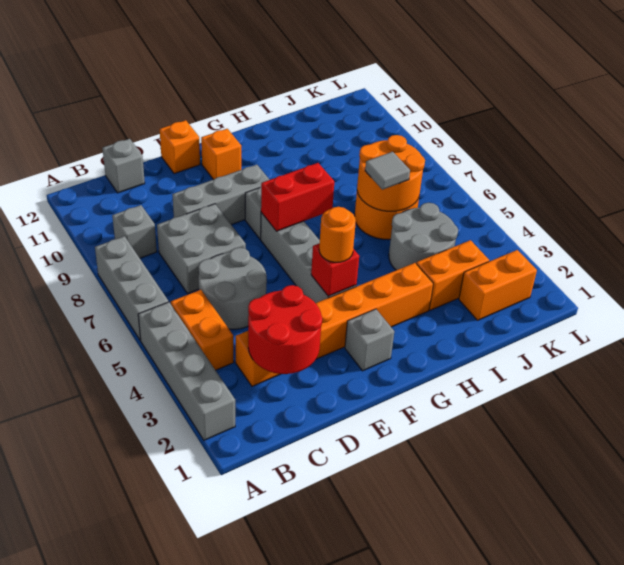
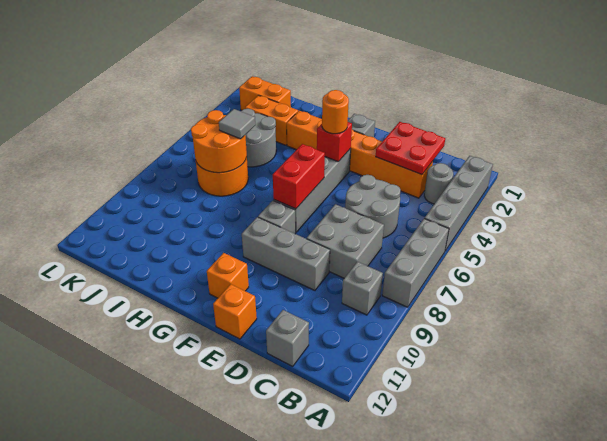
none -> grey round brick B3 level 1
orange brick B4:B5 level 1 -> none
red round brick C2:D3 level 2 -> red plate C2:D3 level 2
red brick F7:G7 level 2 -> red brick F6:F7 level 2

